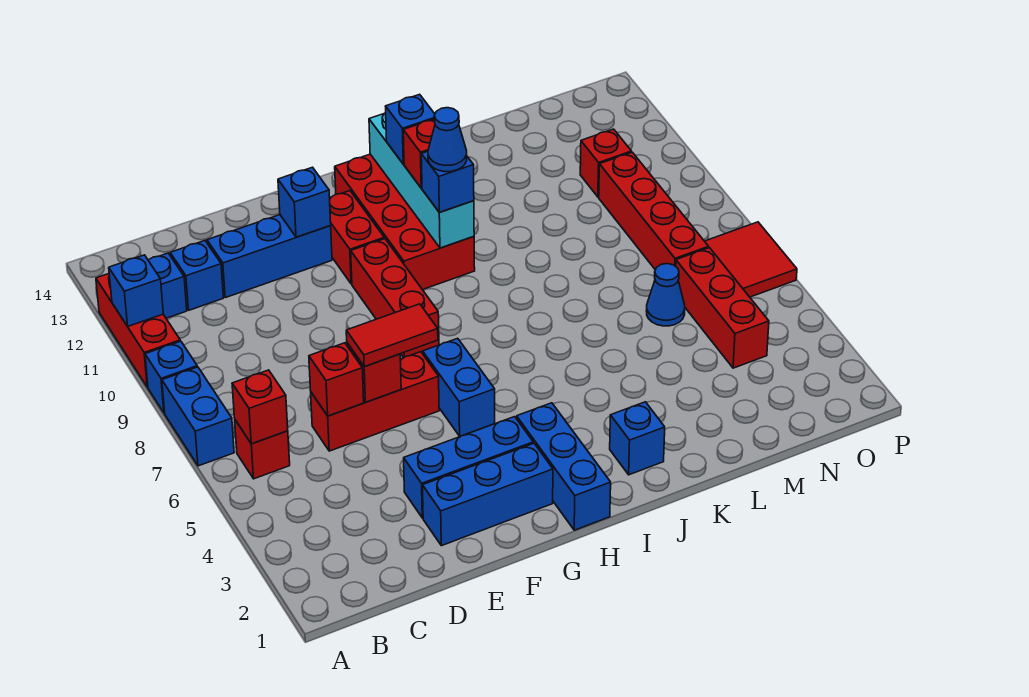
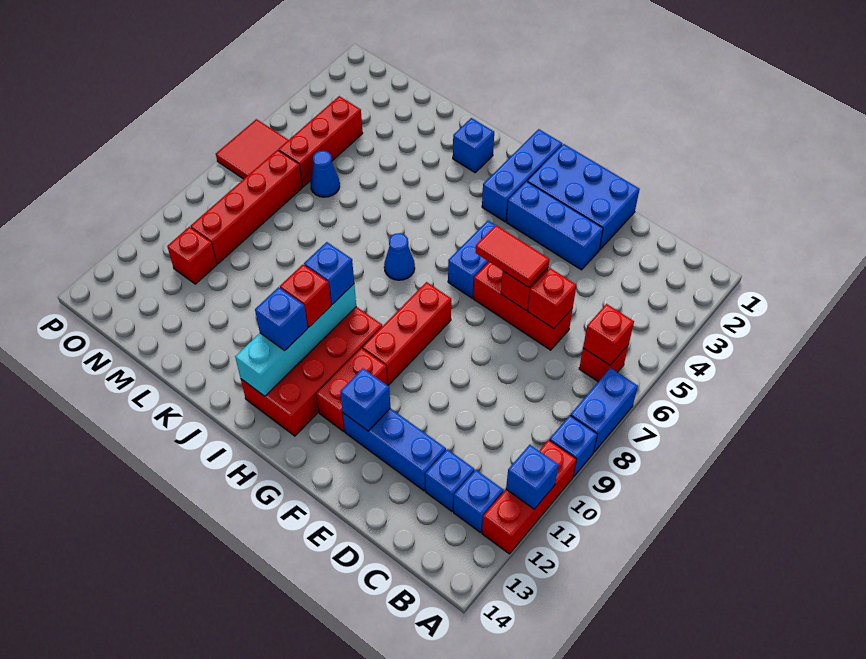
blue brick E2:G2 level 1 -> blue brick E1:G2 level 1
blue cone I10 level 4 -> blue cone I7 level 1

